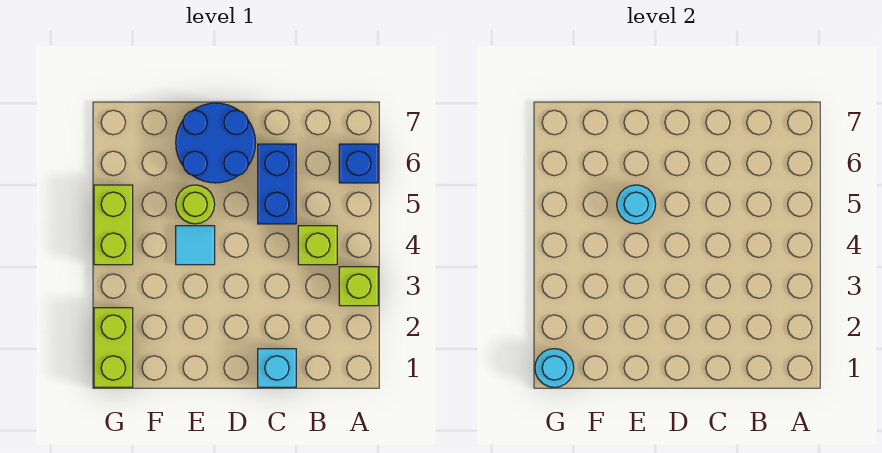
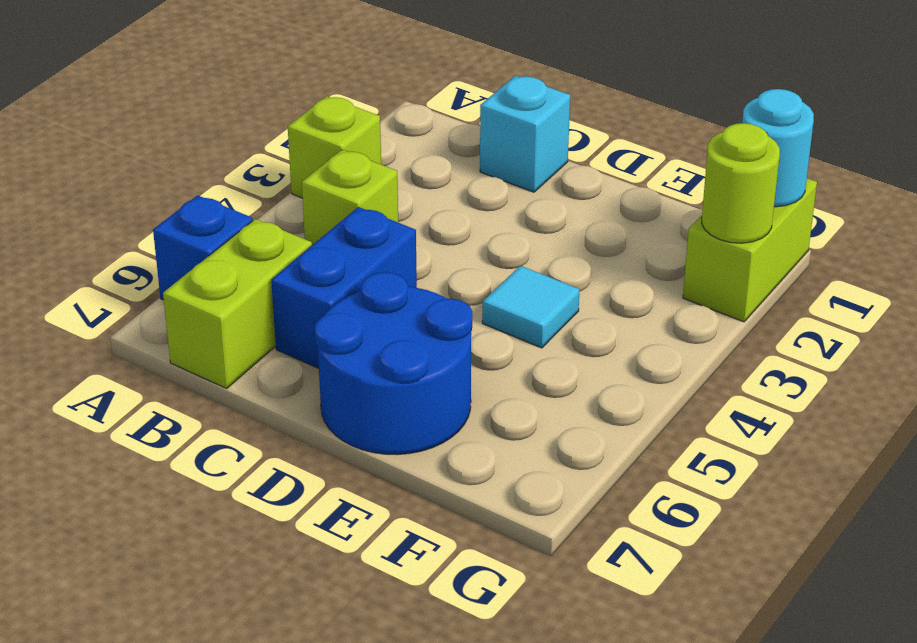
lime round brick E5 level 1 -> lime round brick G2 level 2
cyan round brick E5 level 2 -> none
lime brick G4:G5 level 1 -> lime brick B6:B7 level 1

